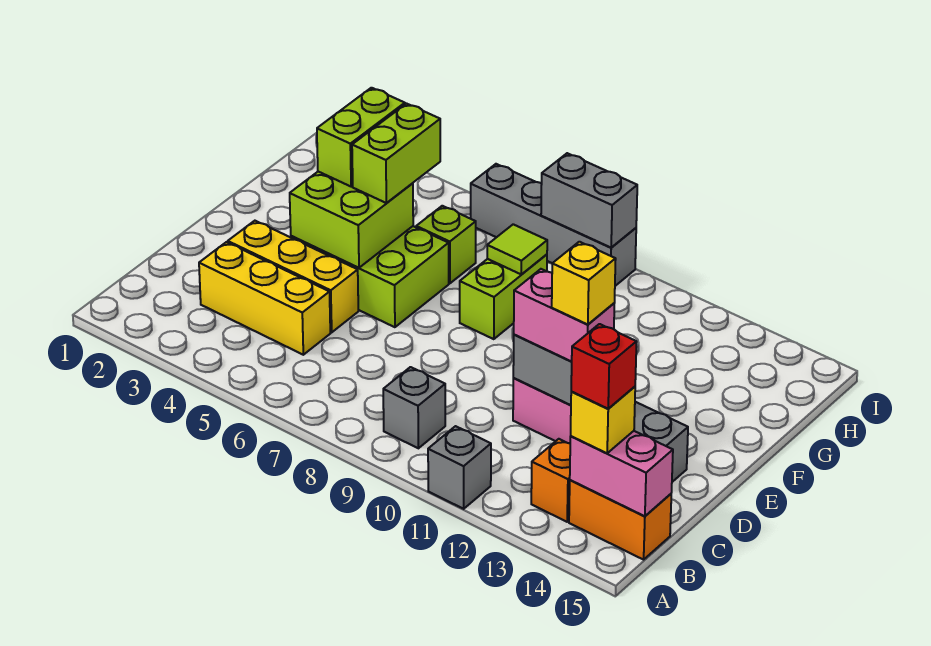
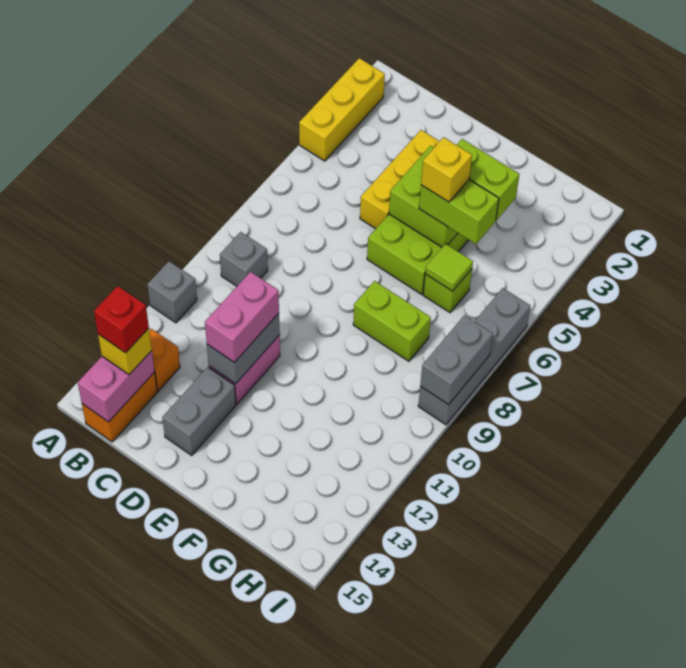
yellow brick C3:C5 level 1 -> yellow brick A2:A4 level 1
yellow brick D12 level 4 -> yellow brick F5 level 4
lime tile G8 level 2 -> lime tile G6 level 2

